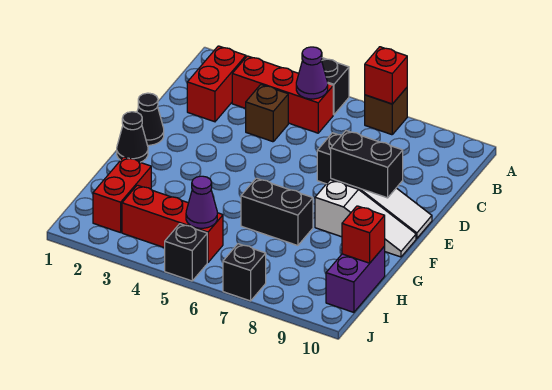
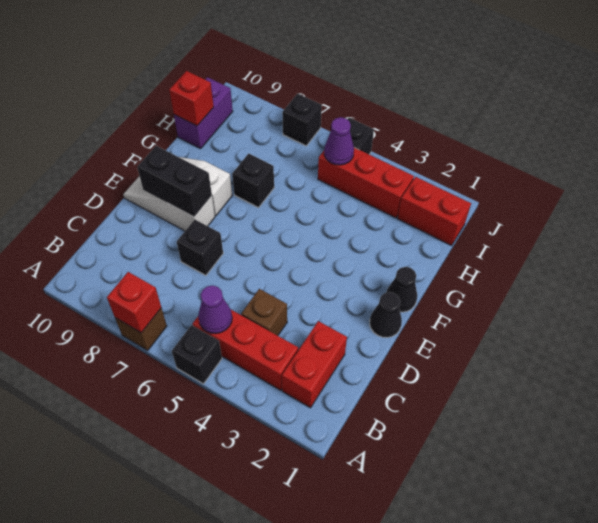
black brick G6:G7 level 1 -> black brick G7 level 1
red brick H2:I2 level 1 -> red brick I1:I2 level 1

